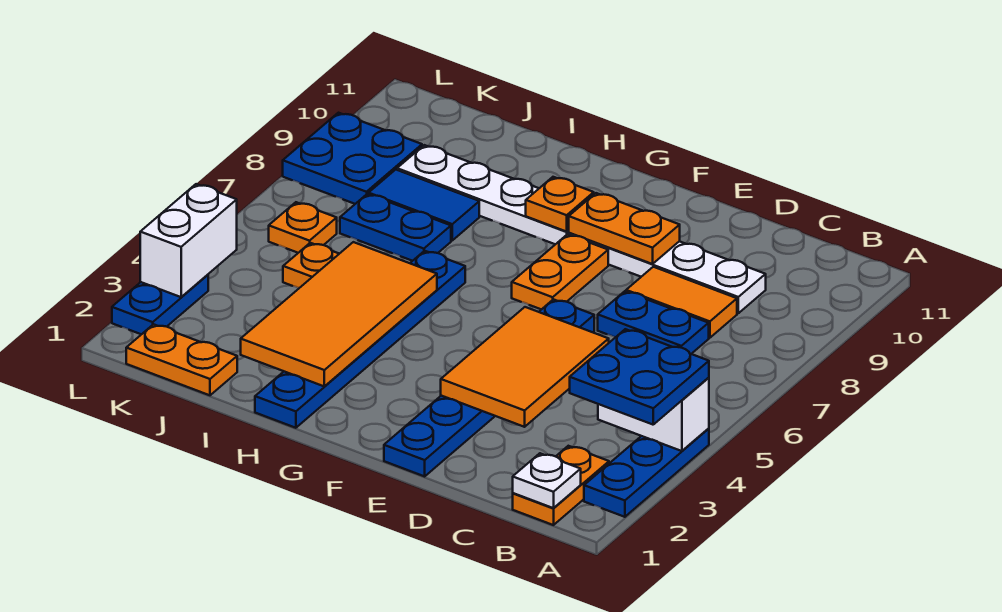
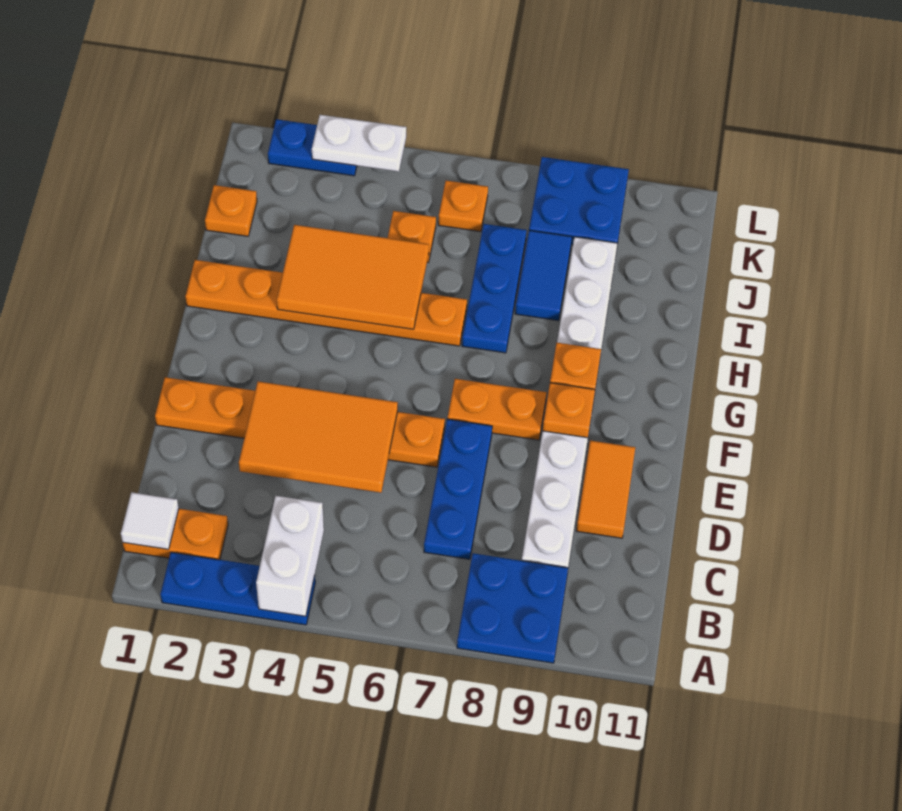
blue plate A3:B4 level 3 -> blue plate A8:B9 level 1
white plate B1 level 2 -> white tile B1 level 2
blue plate C7:D7 level 1 -> blue plate C7:E7 level 1
orange tile C8:D8 level 1 -> orange tile D10:E10 level 1
blue plate E1:E6 level 1 -> orange plate E1:E6 level 1
orange plate E9:F9 level 2 -> orange plate F9 level 2
blue plate H1:H6 level 1 -> orange plate H1:H6 level 1
orange tile H2:I5 level 2 -> orange tile H3:I5 level 2
blue plate I7:J7 level 1 -> blue plate H7:J7 level 1
orange plate J1:K1 level 1 -> orange plate J1 level 1
white brick L3:L4 level 2 -> white plate L3:L4 level 2

